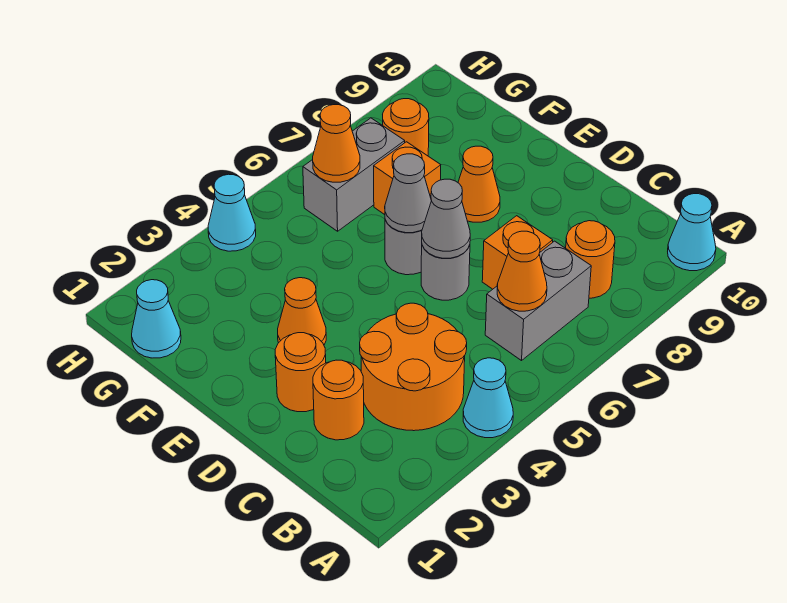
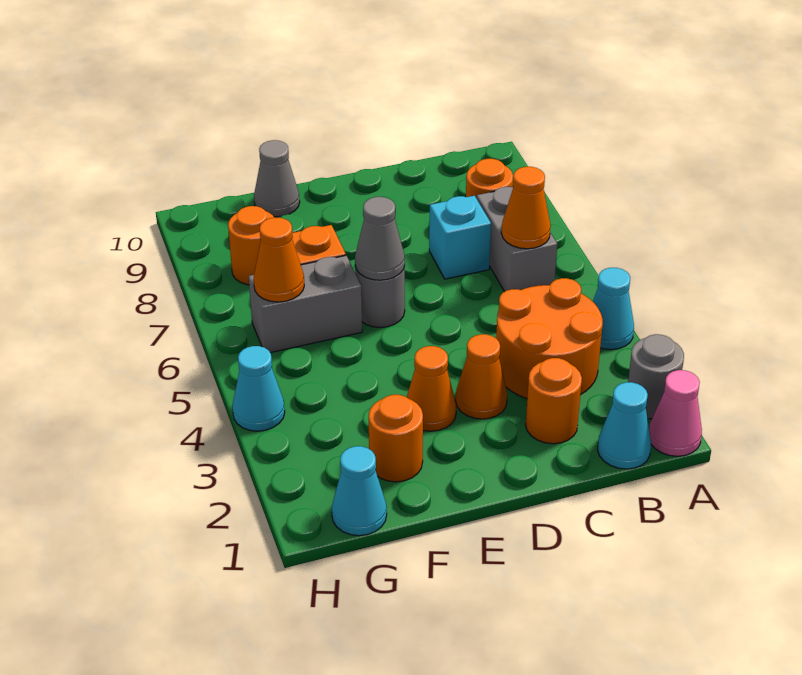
none -> pink cone A1 level 1
cyan cone A10 level 1 -> cyan cone B1 level 1
orange brick C7 level 1 -> cyan brick C7 level 1
orange round brick D2 level 1 -> orange round brick F2 level 1
grey round brick D6 level 1 -> grey round brick A2 level 1
grey cone D6 level 2 -> grey cone F10 level 1
orange cone E8 level 1 -> orange cone D3 level 1
grey brick G6:G7 level 1 -> grey brick F6:G6 level 1

